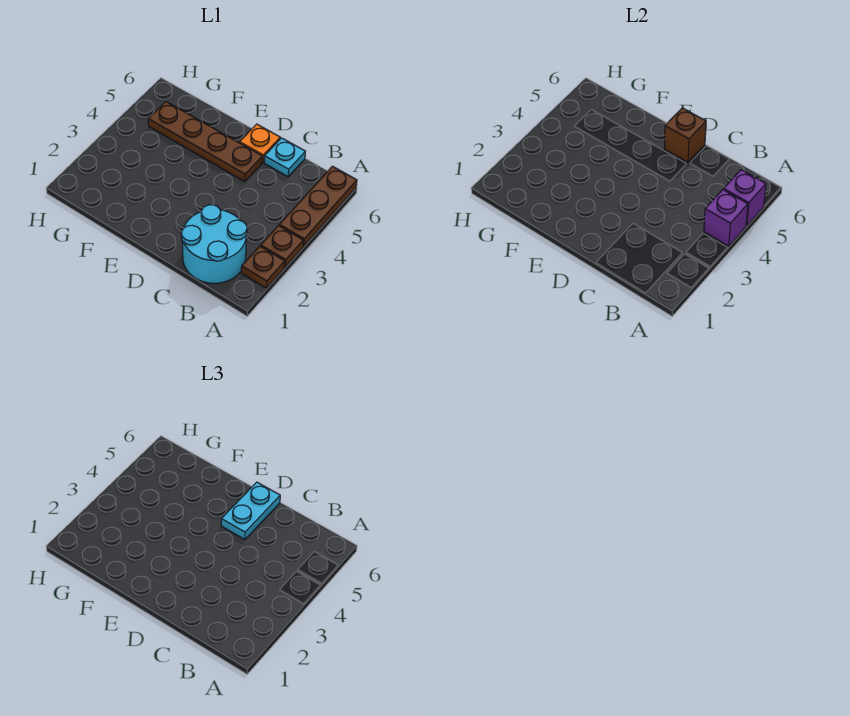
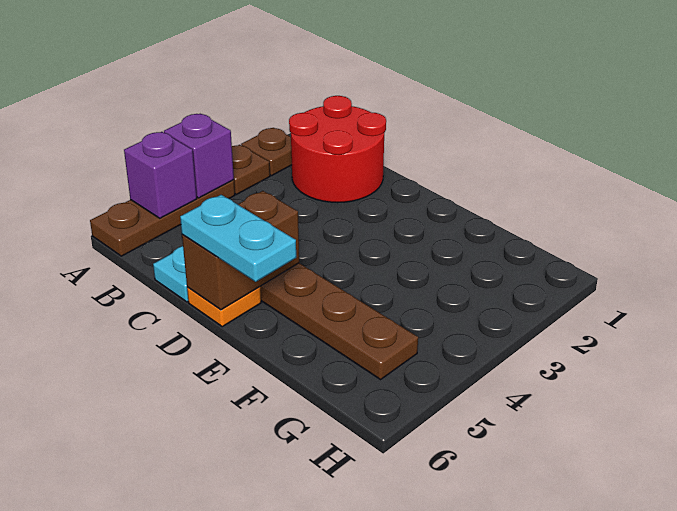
cyan round brick B1:C2 level 1 -> red round brick B1:C2 level 1
cyan plate D5:D6 level 3 -> cyan plate D6:E6 level 3
brown brick D6 level 2 -> brown brick D5:D6 level 2

